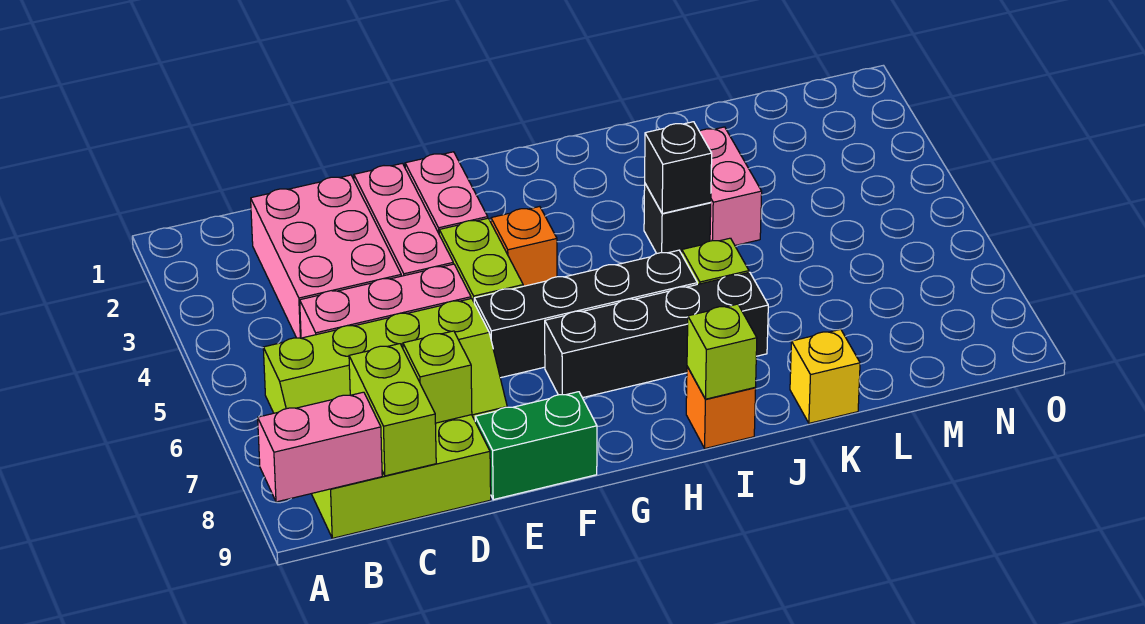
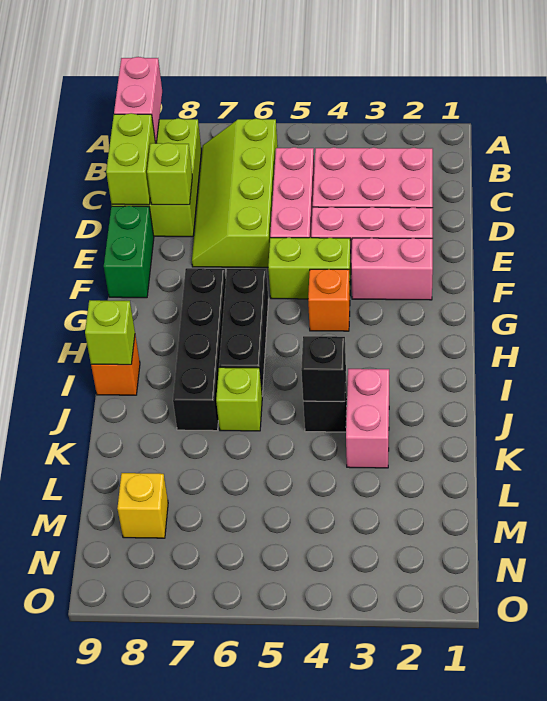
lime brick C8:C9 level 2 -> lime brick C9:D9 level 2
black brick F6:I6 level 1 -> black brick G6:I6 level 1
pink brick K3:K4 level 1 -> pink brick J3:K3 level 1
yellow brick K9 level 1 -> yellow brick M8 level 1

